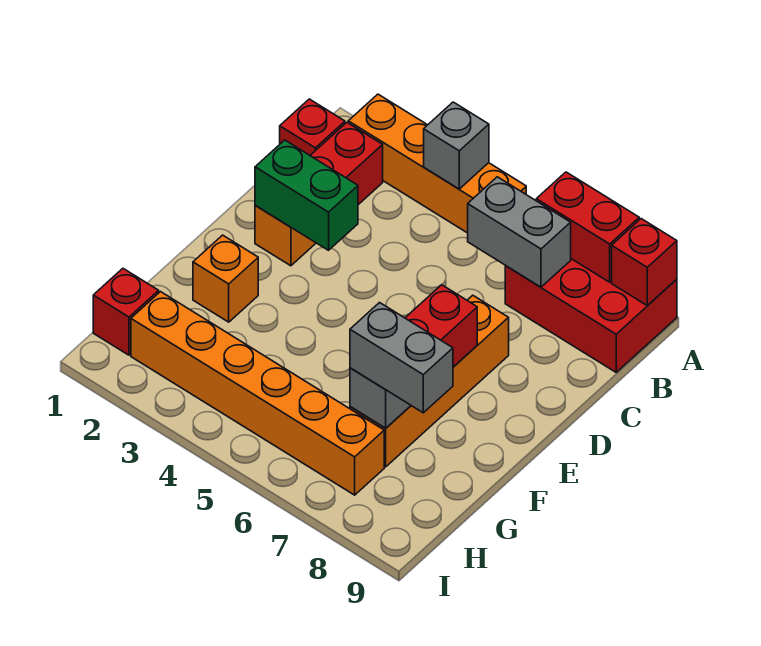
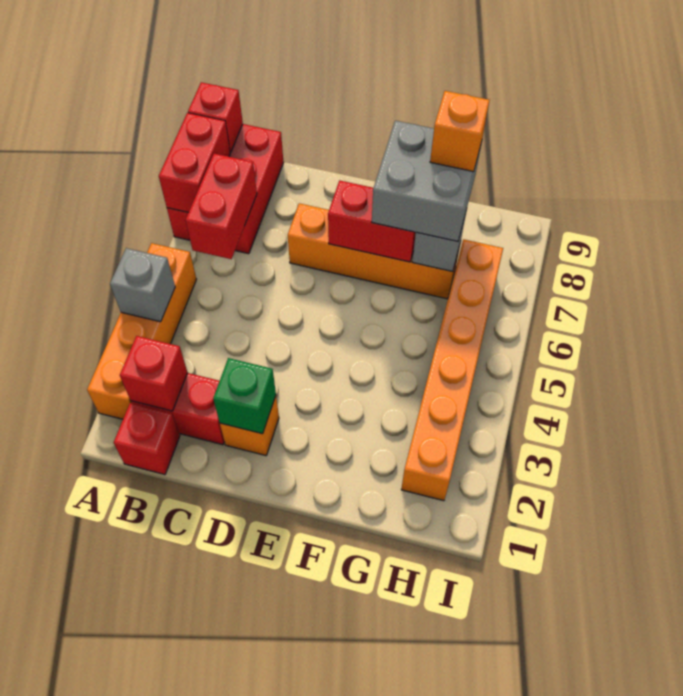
grey brick B6:B7 level 2 -> red brick B6:B7 level 2
green brick D2:D3 level 2 -> green brick D2 level 2
orange brick F2 level 1 -> orange brick G8 level 4
grey brick G7:G8 level 3 -> grey brick F7:G8 level 3
red brick H1 level 1 -> red brick B2 level 2

